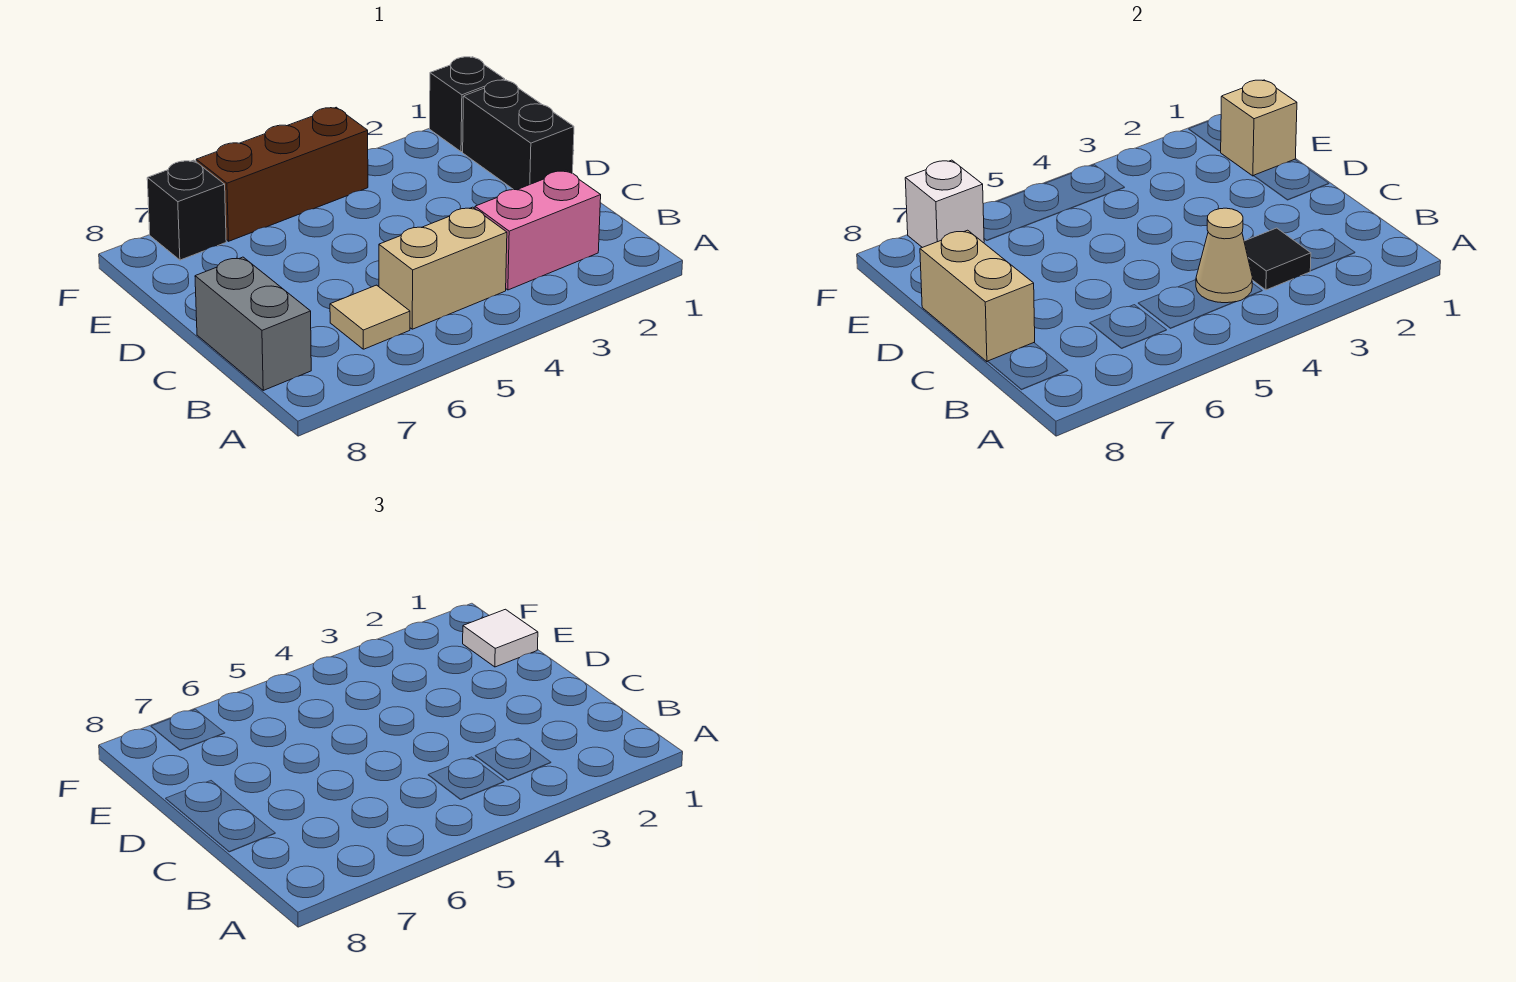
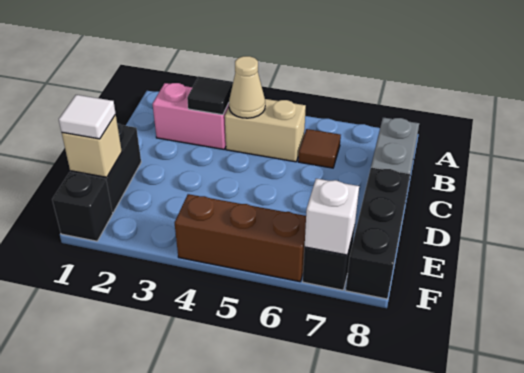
tan tile B6 level 1 -> brown tile B6 level 1
tan brick C8:D8 level 2 -> none
none -> black brick D8:F8 level 1

